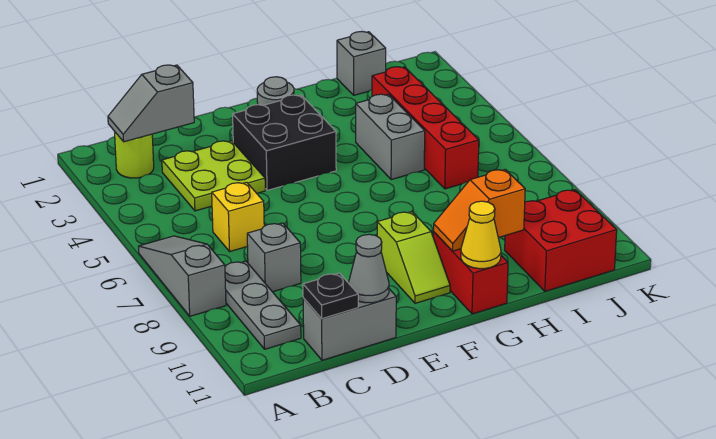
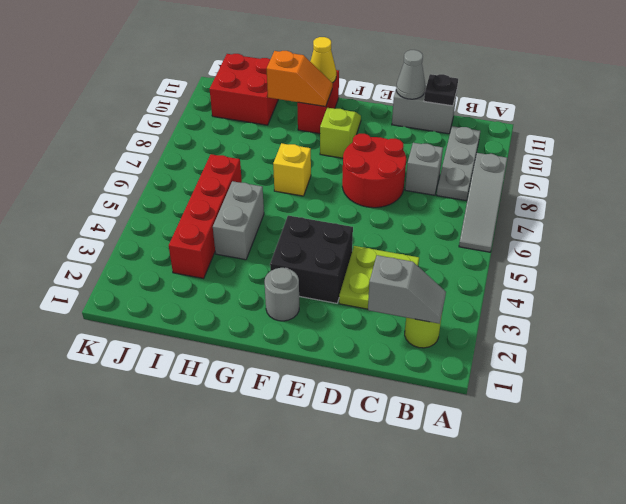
yellow brick C6 level 1 -> yellow brick G7 level 1
none -> red round brick D7:E8 level 1
grey brick I1 level 1 -> none

